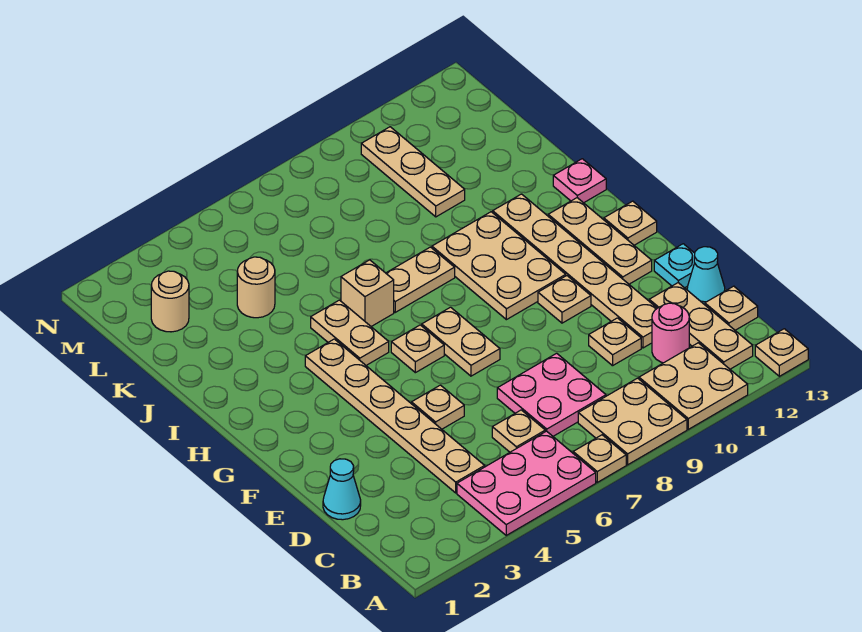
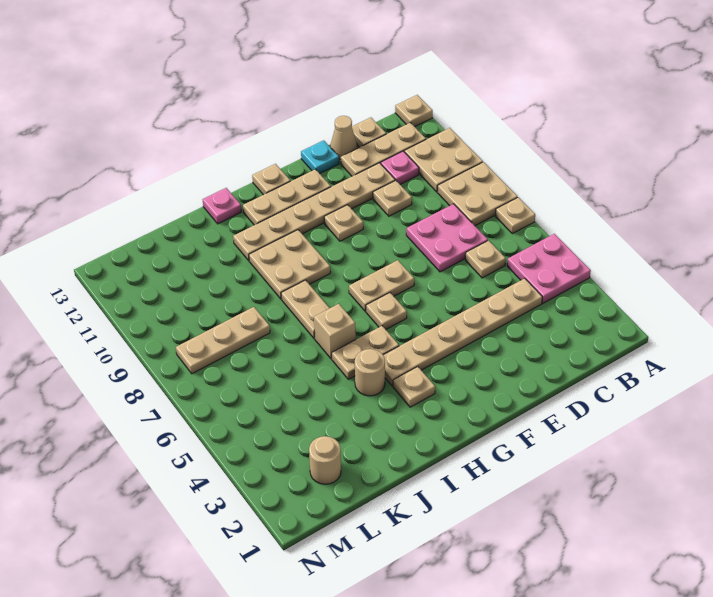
pink plate A4:B6 level 1 -> pink plate A4:B5 level 1
pink round brick C11 level 1 -> pink plate C11 level 1
cyan cone D1 level 1 -> none
cyan cone D13 level 1 -> tan cone D13 level 1
tan plate E5 level 1 -> tan plate H3 level 1
tan plate G9:I10 level 1 -> tan plate H9:I10 level 1
tan round brick K4 level 1 -> tan round brick I4 level 1
tan plate K10:M10 level 1 -> tan plate K8:M8 level 1

